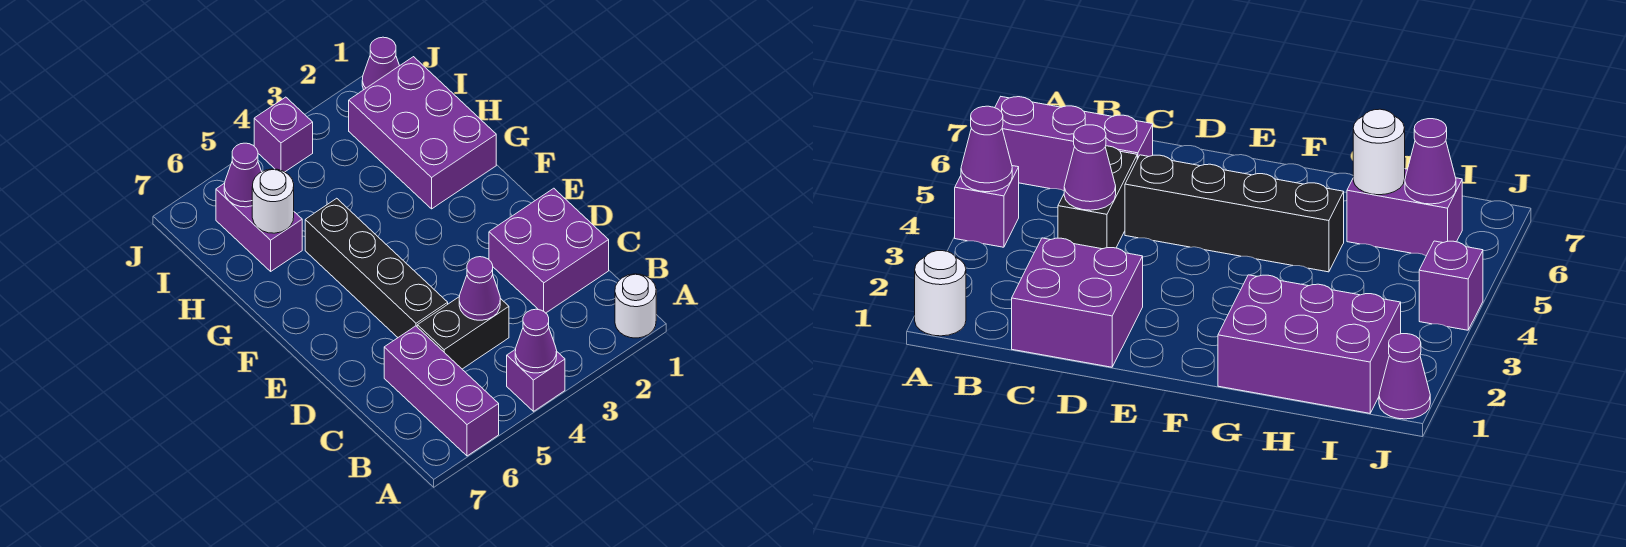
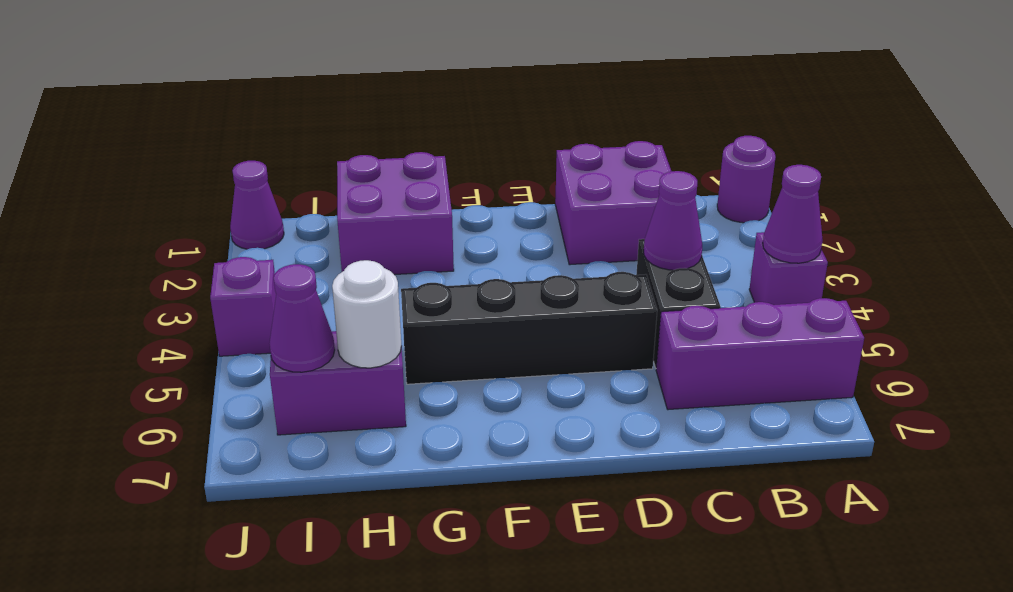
white round brick A1 level 1 -> purple round brick A1 level 1
purple brick G1:I2 level 1 -> purple brick G1:H2 level 1

